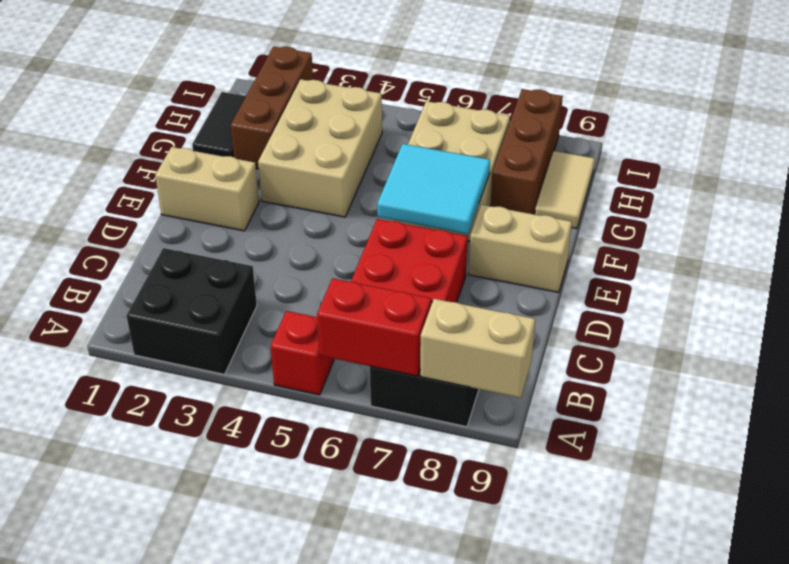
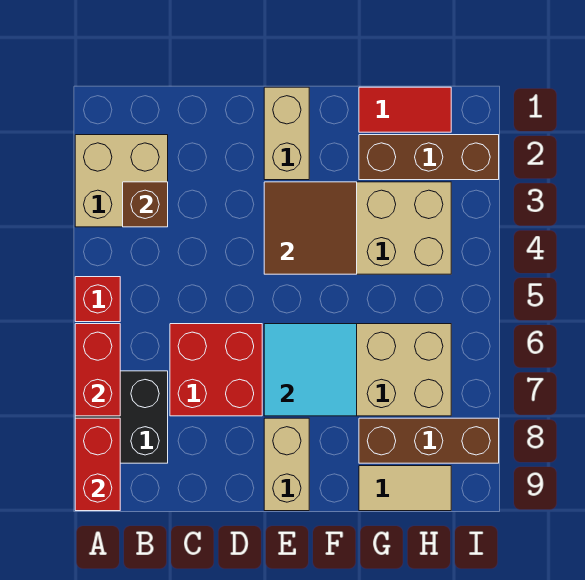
black brick A2:B3 level 1 -> tan brick A2:B3 level 1
tan brick A8:A9 level 2 -> red brick A8:A9 level 2
none -> brown brick B3 level 2
none -> brown tile E3:F4 level 2
black tile G1:H1 level 1 -> red tile G1:H1 level 1

